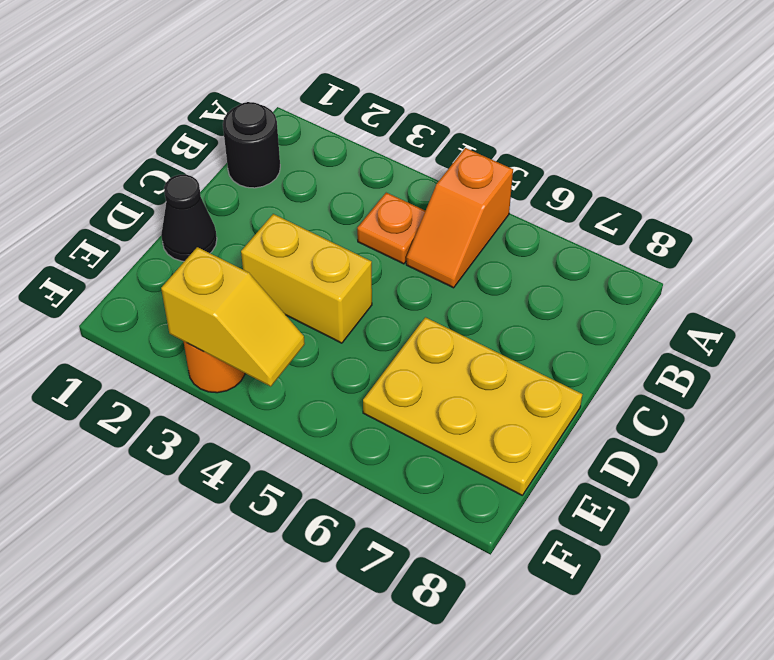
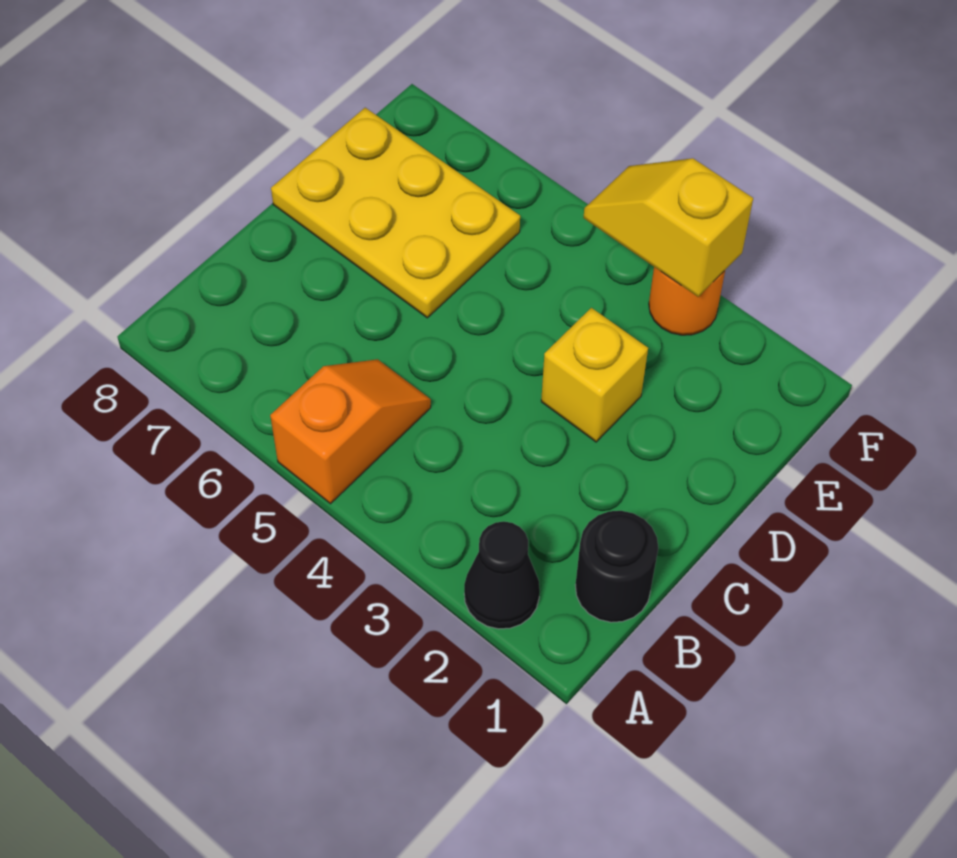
orange plate B4 level 1 -> none
black cone D1 level 1 -> black cone A2 level 1
yellow brick D3:D4 level 1 -> yellow brick D3 level 1

